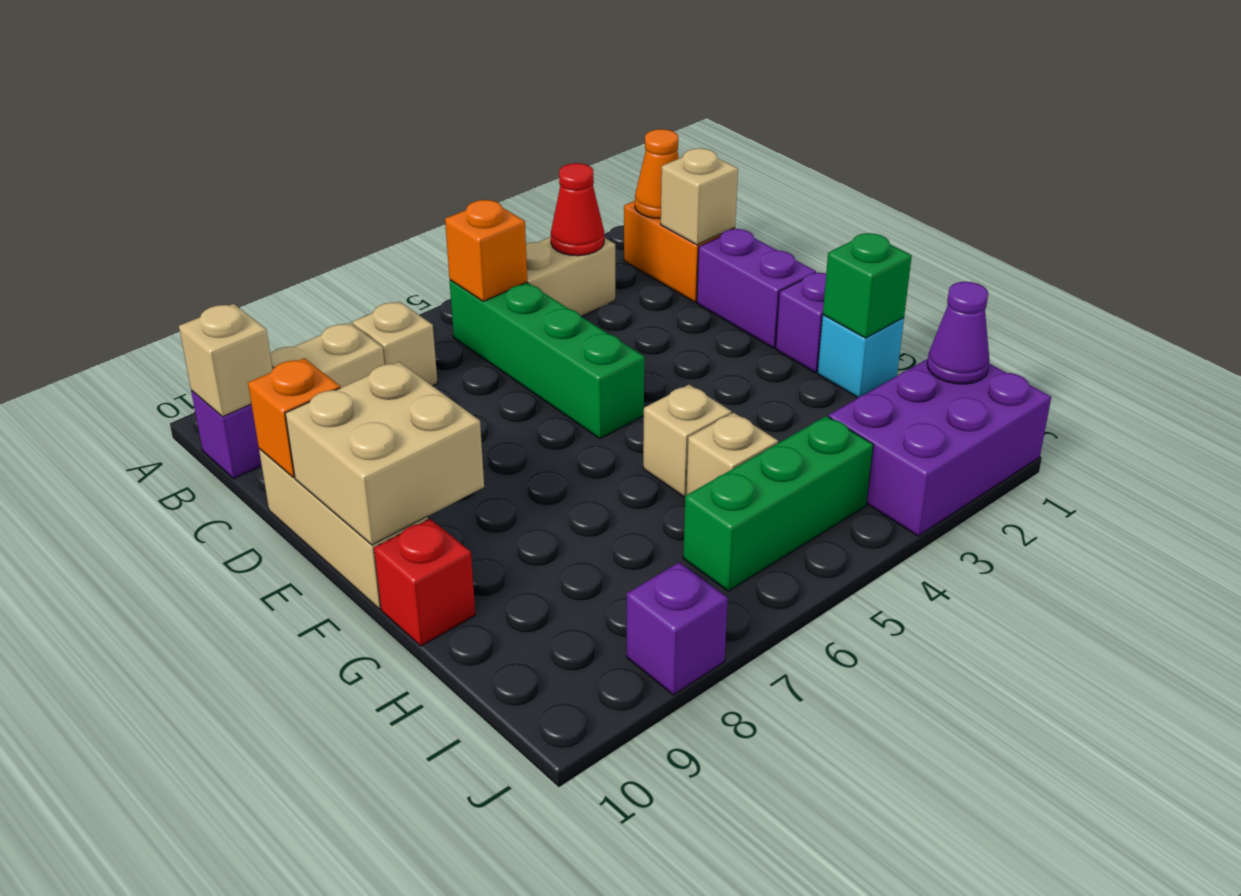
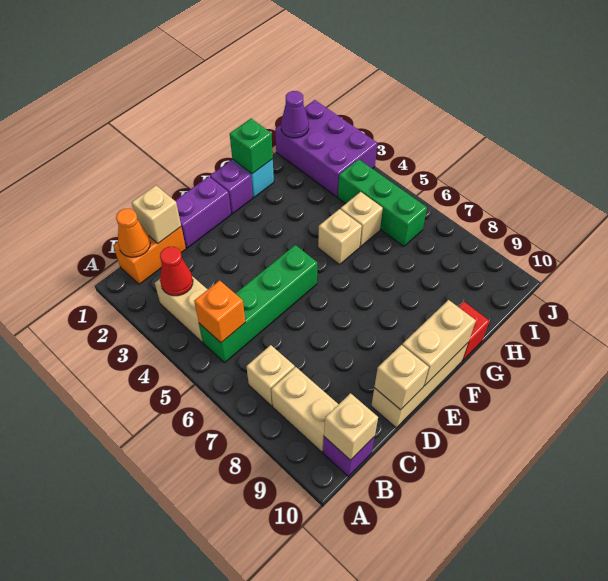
orange brick D10 level 2 -> tan brick D10 level 2
tan brick E9:F10 level 2 -> tan brick E10:F10 level 2
purple brick J8 level 1 -> none

